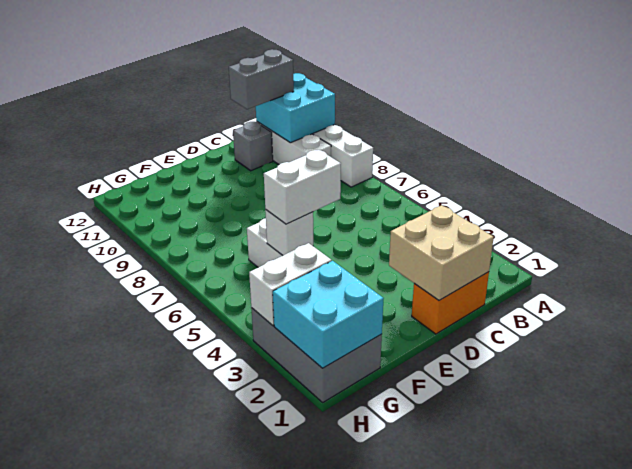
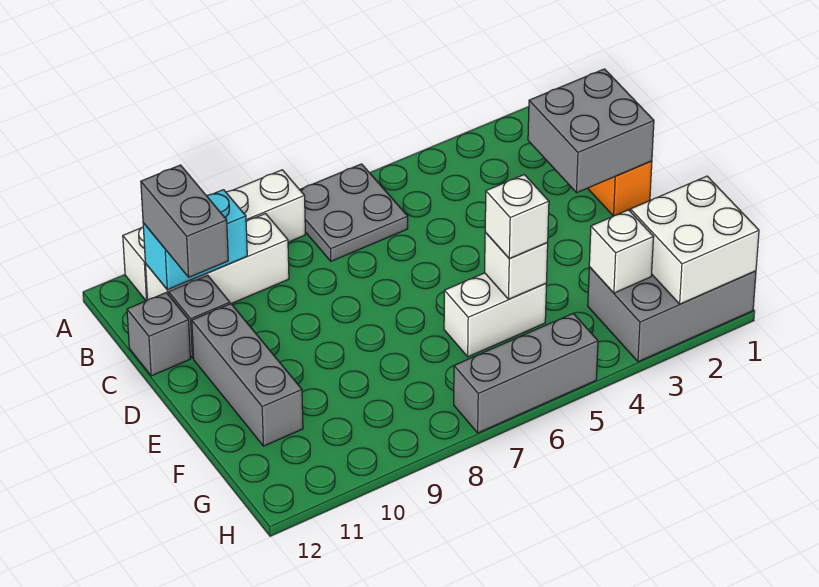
none -> grey plate A6:B7 level 1
cyan brick A10:B11 level 2 -> cyan brick B10:B11 level 2
tan brick C1:D2 level 2 -> grey brick C1:D2 level 2
none -> grey brick C12 level 1
none -> grey brick D11:F11 level 1
white brick E5:F5 level 3 -> white brick F5 level 3
cyan brick G1:H2 level 2 -> white brick G1:H2 level 2
white brick G3:H3 level 2 -> white brick G3 level 2
none -> grey brick H5:H7 level 1

